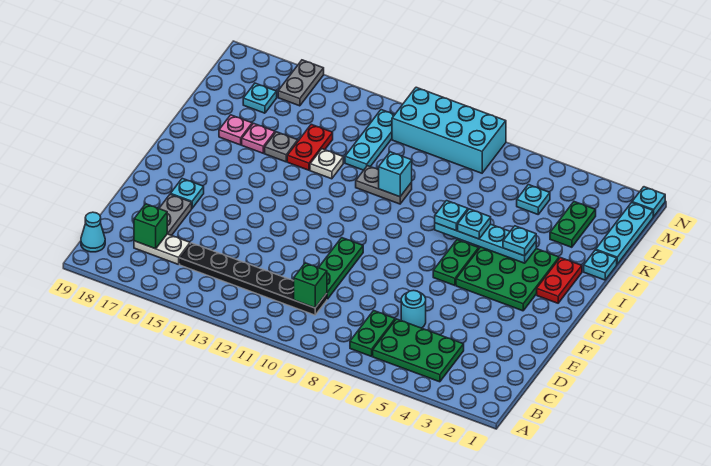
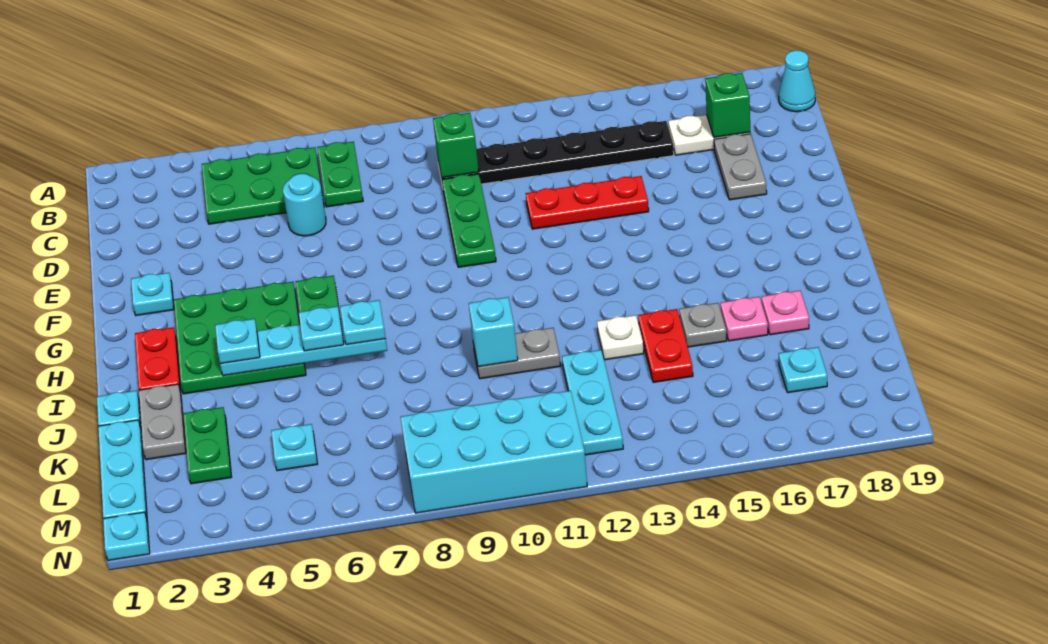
none -> red plate E12:E14 level 1
cyan plate F17 level 1 -> cyan plate F2 level 1
grey plate M16:N16 level 1 -> grey plate J2:K2 level 1

